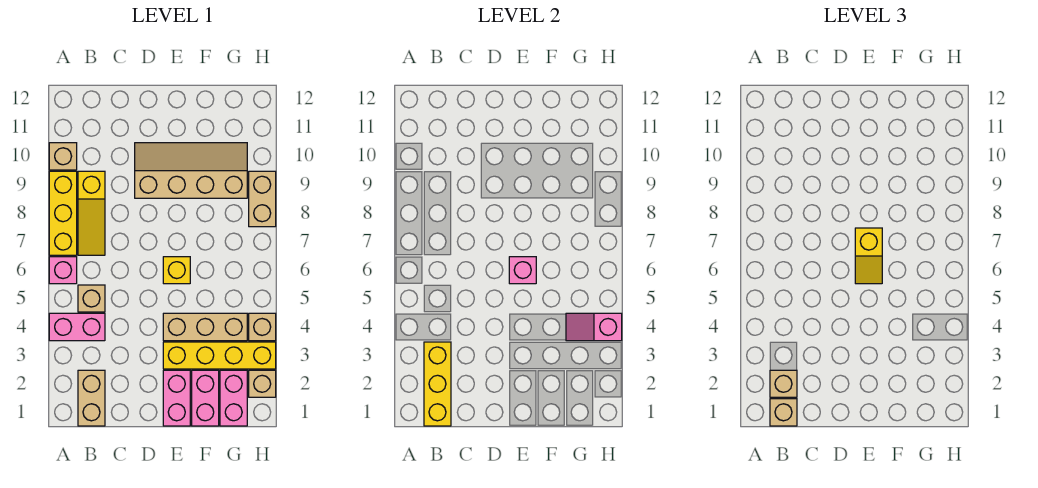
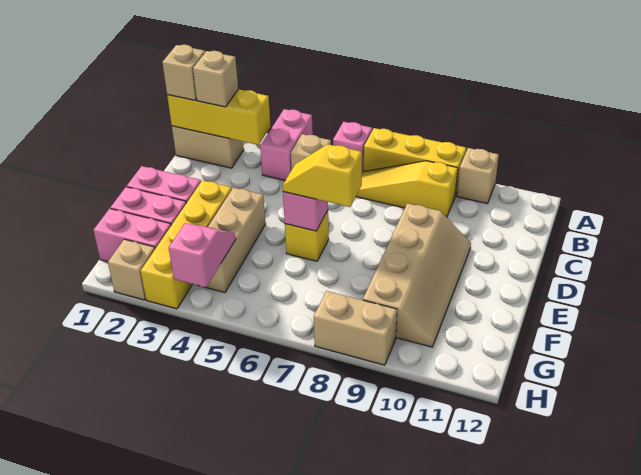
tan brick H4 level 1 -> none

